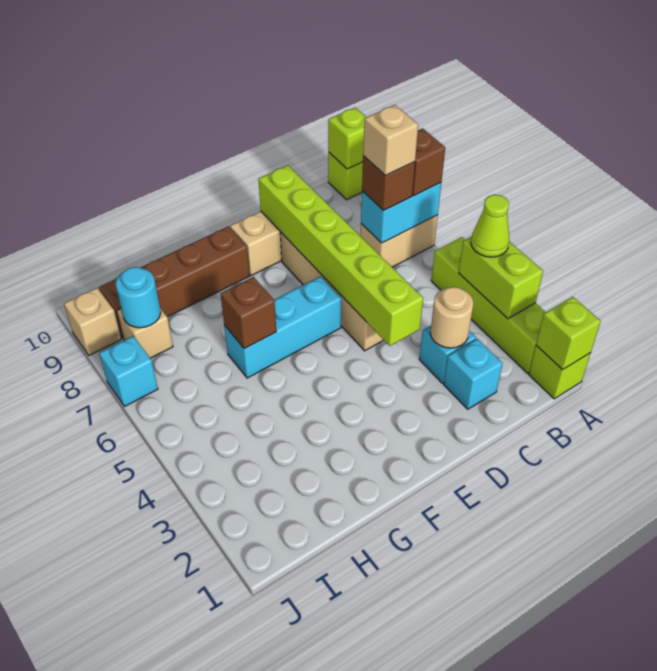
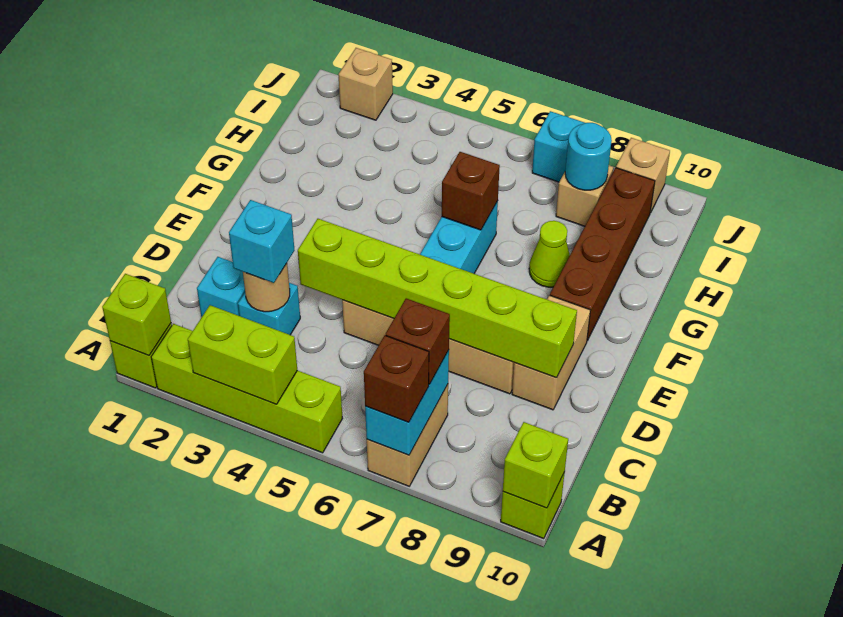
lime cone A4 level 3 -> lime cone G8 level 1
tan brick B7 level 4 -> tan brick J2 level 1
none -> cyan brick C3 level 3

